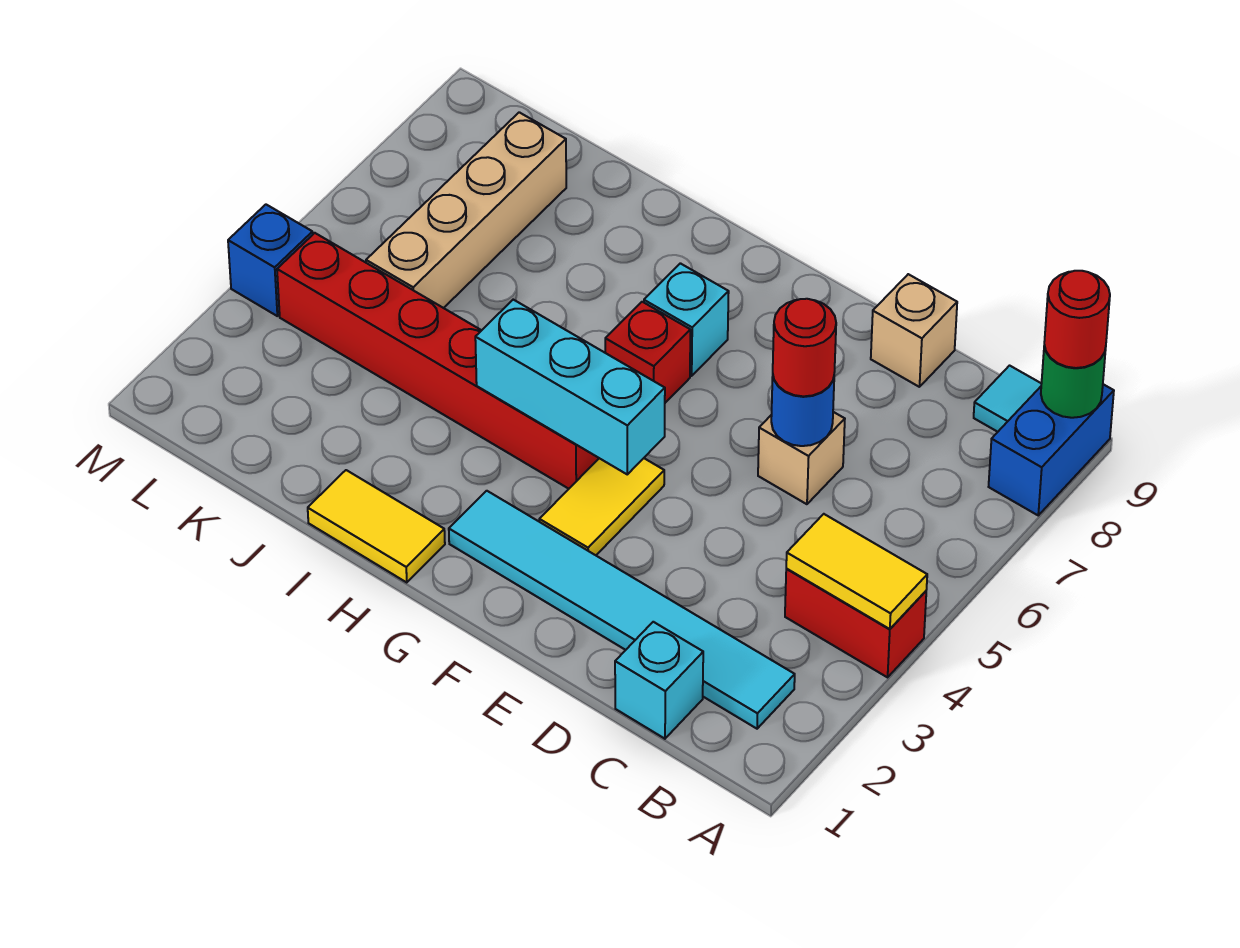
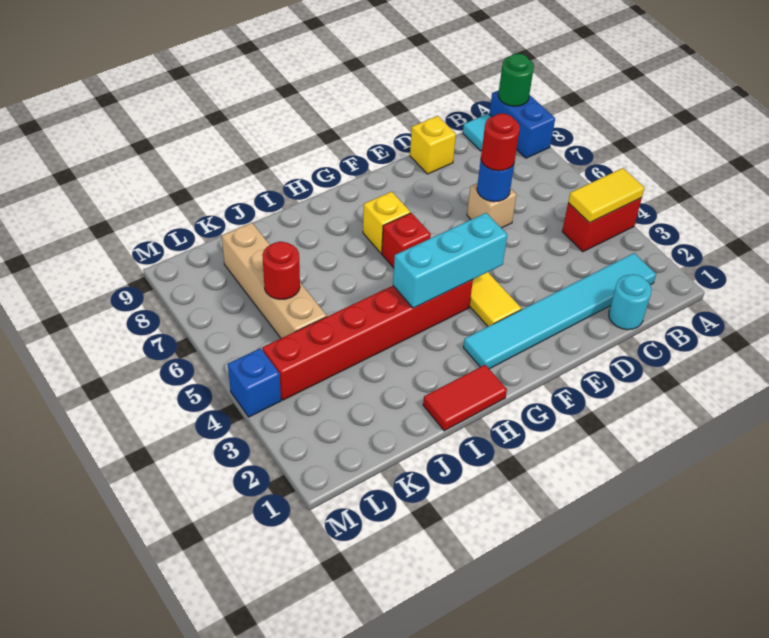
red round brick A9 level 3 -> red round brick K6 level 2
cyan brick C1 level 1 -> cyan round brick C1 level 1
tan brick D9 level 1 -> yellow brick D9 level 1
cyan brick G7 level 1 -> yellow brick G7 level 1
yellow tile H1:I1 level 1 -> red tile H1:I1 level 1

